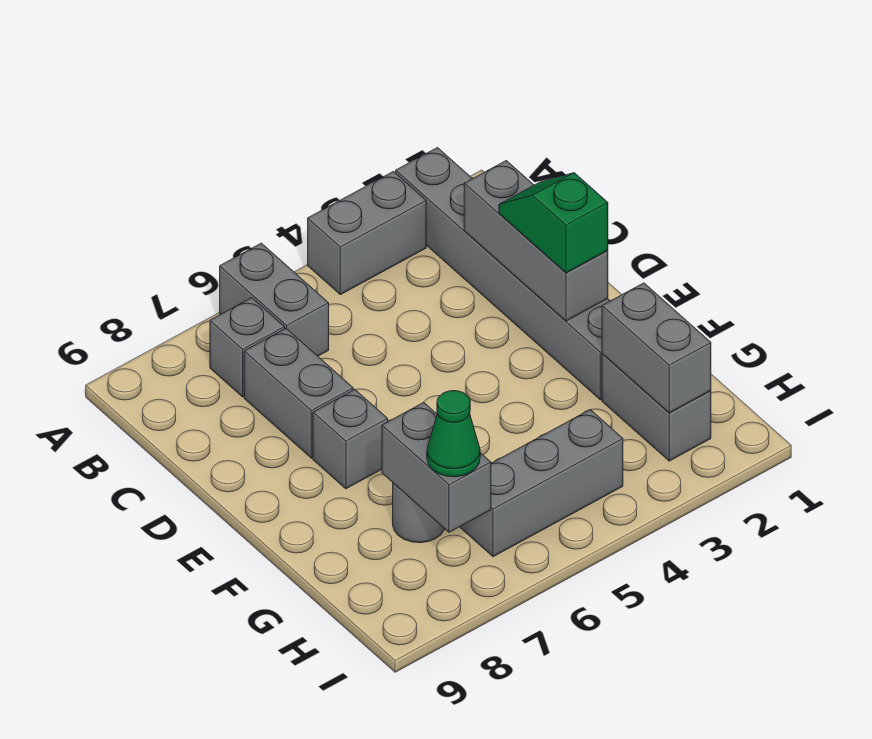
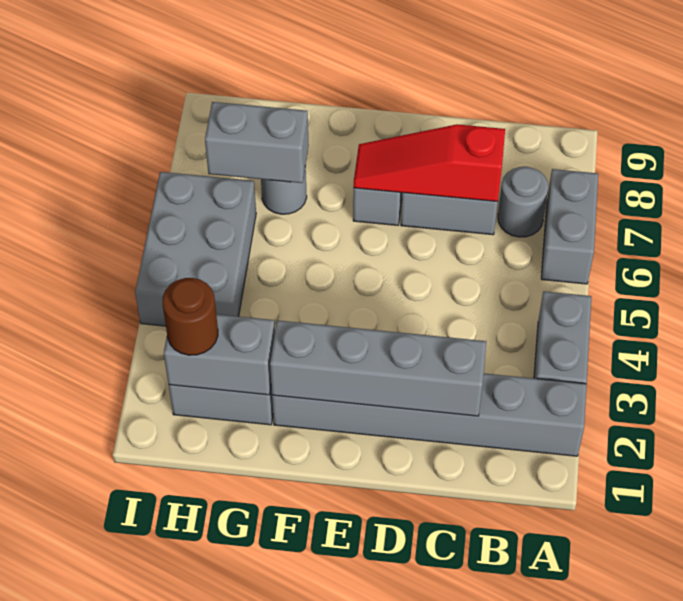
grey brick A6:B6 level 1 -> grey brick A6:A7 level 1
grey brick B7 level 1 -> grey round brick B7 level 1
grey brick C2:E2 level 2 -> grey brick C2:F2 level 2
none -> red slope C7:E7 level 2 top C
green slope D2:E2 level 3 top E -> none
none -> brown round brick H2 level 3
grey brick H4:H6 level 1 -> grey brick H4:I6 level 1
green cone H7 level 3 -> none

